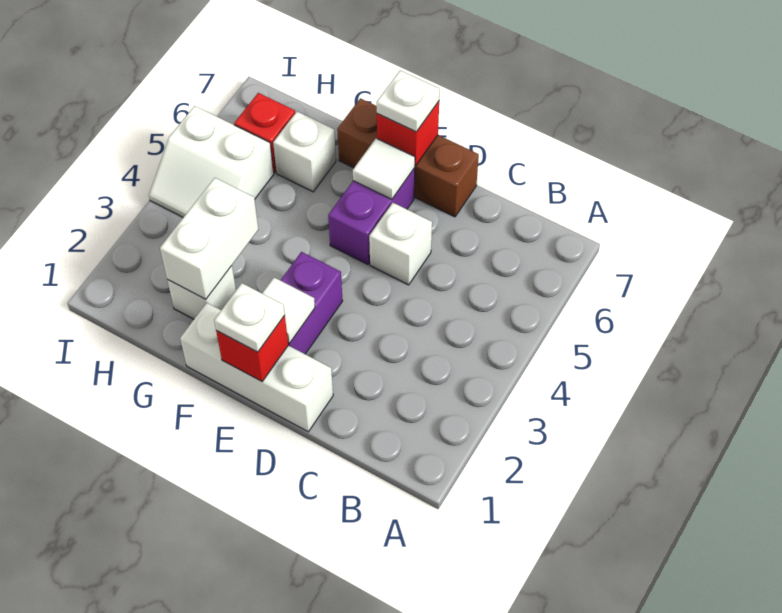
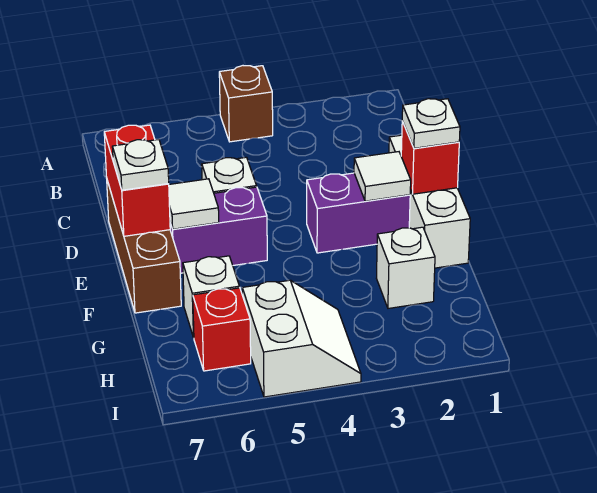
none -> brown brick A4 level 1
red brick E7 level 2 -> red brick D7:E7 level 2
white brick G2:G3 level 2 -> none

